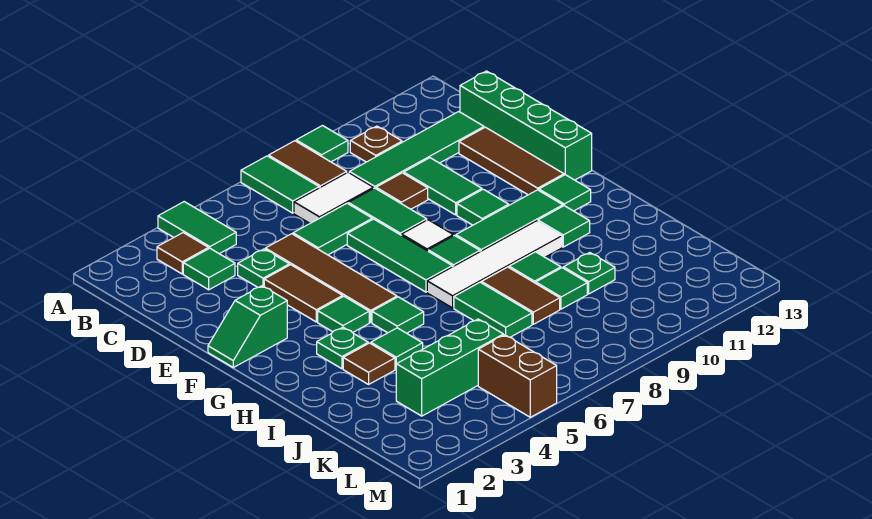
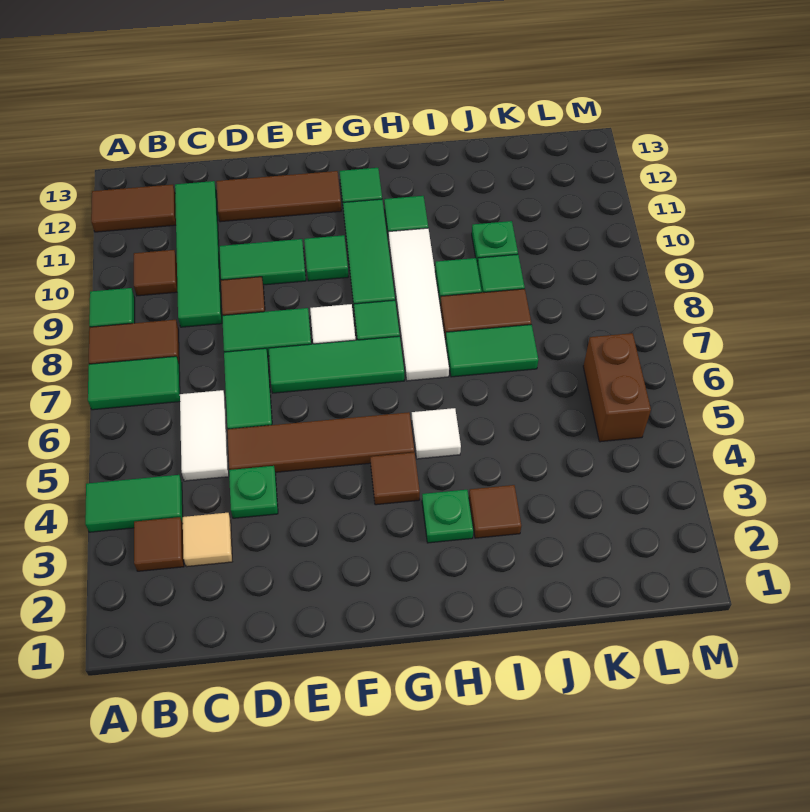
brown plate B10 level 1 -> brown tile B10 level 1
green tile C3 level 1 -> tan tile C3 level 1
white tile C7:C8 level 1 -> white tile C5:C6 level 1
green brick C13:F13 level 1 -> none
brown tile E4:F4 level 1 -> brown tile A12:B12 level 1
green slope F1:F2 level 1 top 2 -> none
green tile G4 level 1 -> brown tile G4 level 1
green tile H5 level 1 -> white tile H5 level 1
green tile I4 level 1 -> none
green brick K3:K5 level 1 -> none
brown brick L5:M5 level 1 -> brown brick L5:L6 level 1

